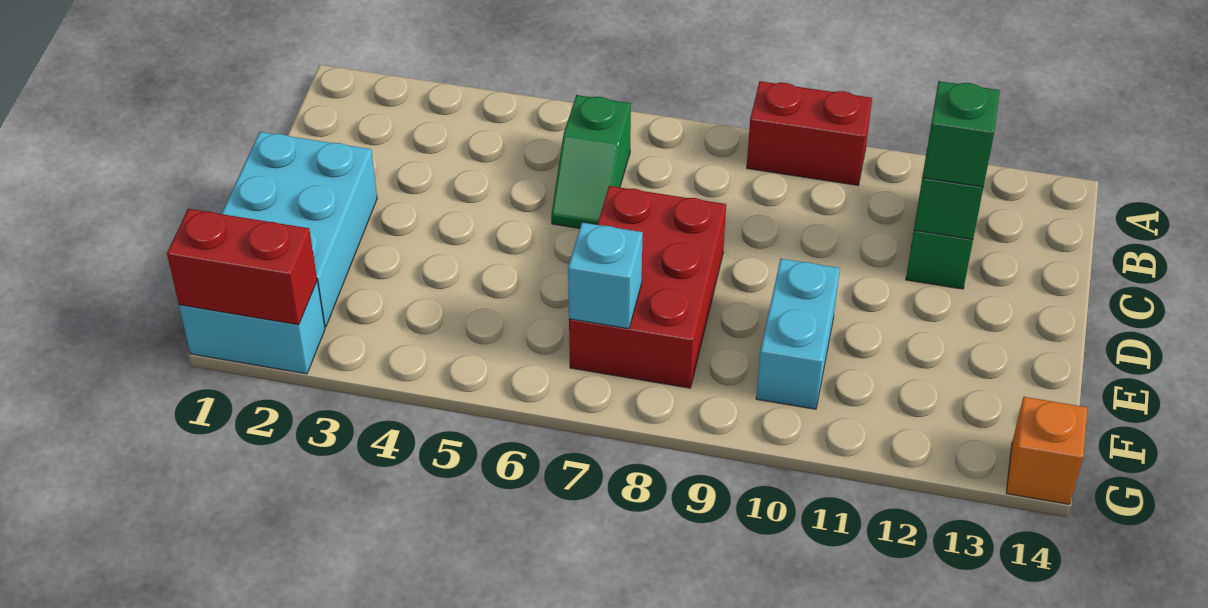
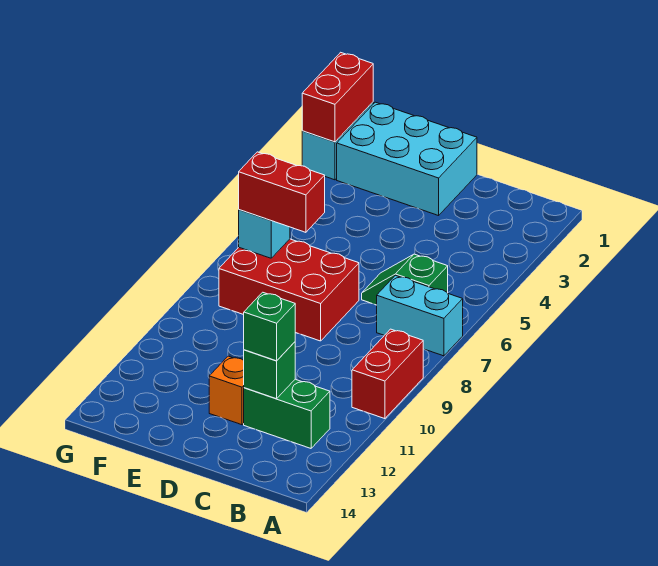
none -> red brick E7:F7 level 3
cyan brick E10:F10 level 1 -> cyan brick A7:B7 level 1
orange brick G14 level 1 -> orange brick D12 level 1

